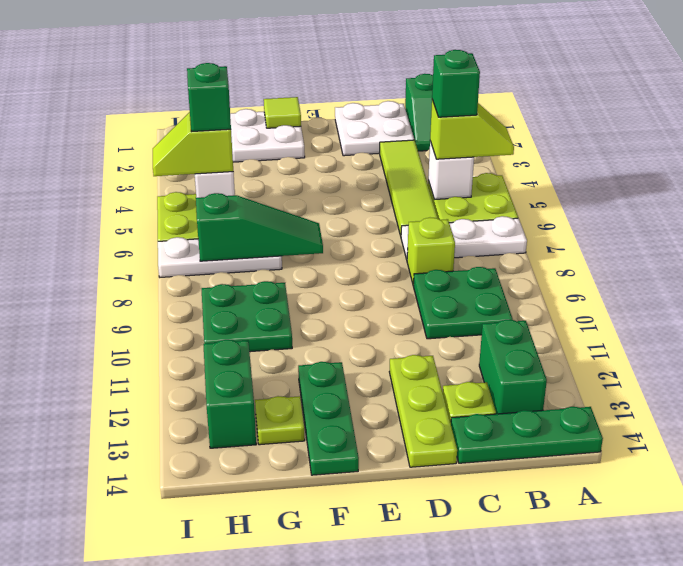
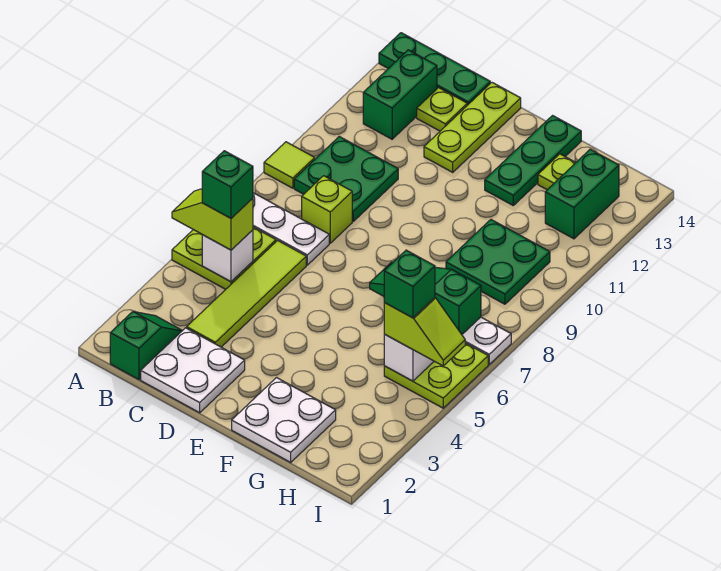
lime tile F1 level 2 -> lime tile A9 level 1

